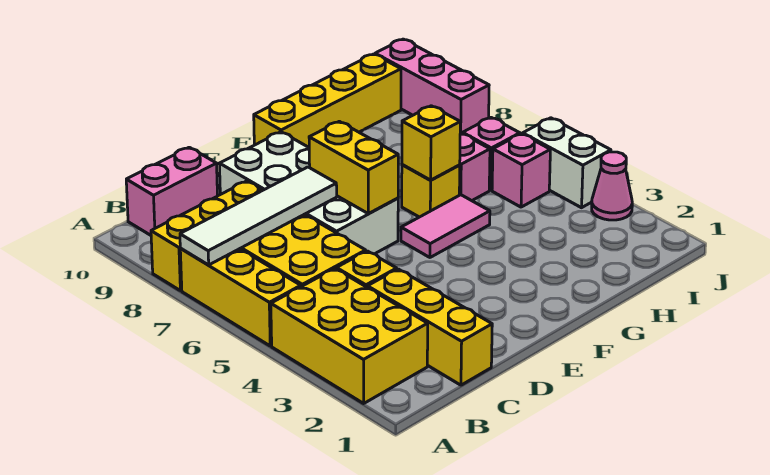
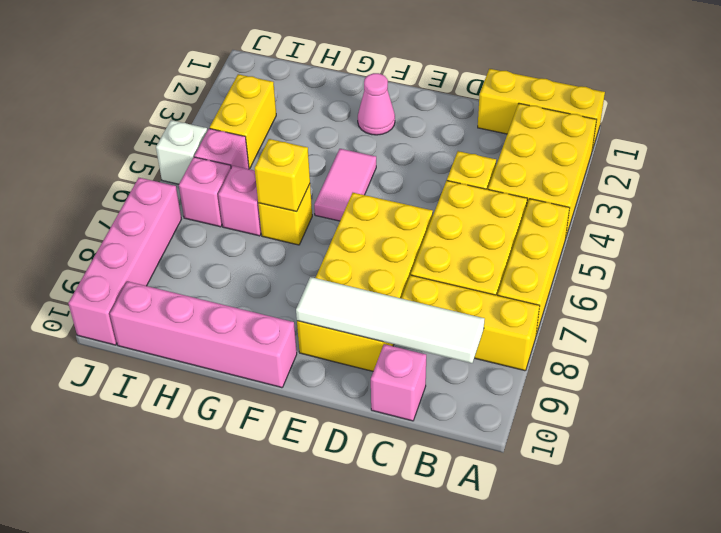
white tile A7:D7 level 2 -> white tile B9:E9 level 2
pink brick B10:C10 level 1 -> pink brick C10 level 1
yellow brick C1:C3 level 1 -> yellow brick A1:C1 level 1
white brick D6:E9 level 1 -> yellow brick D6:E9 level 1
yellow brick E6:E7 level 2 -> yellow brick I3:I4 level 1
pink tile F5:G5 level 1 -> pink tile F4:F5 level 1
yellow brick F10:I10 level 1 -> pink brick F10:I10 level 1
pink cone J3 level 1 -> pink cone F2 level 1
white brick J4:J5 level 1 -> white brick J5 level 1
pink brick J8:J10 level 1 -> pink brick J7:J10 level 1

